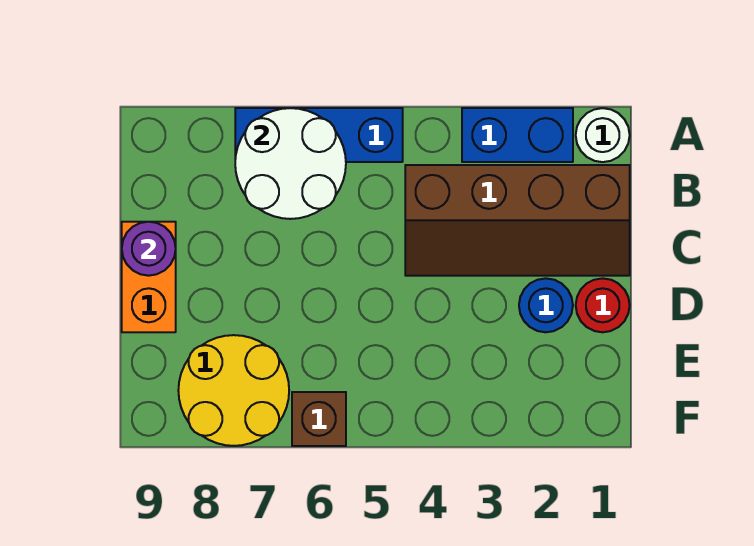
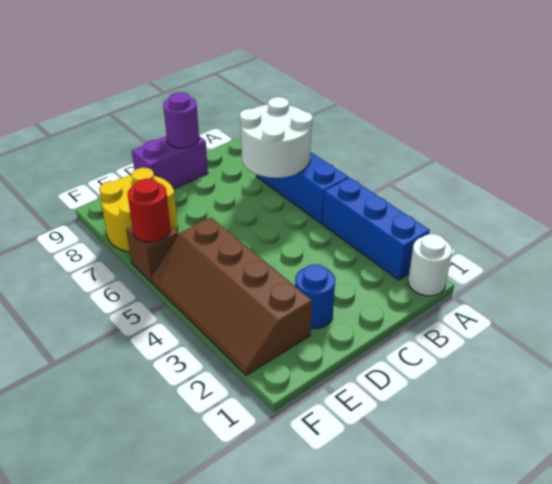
blue brick A2:A3 level 1 -> blue brick A2:A4 level 1
brown slope B1:C4 level 1 top B -> brown slope E2:F5 level 1 top E
orange brick C9:D9 level 1 -> purple brick C9:D9 level 1
red round brick D1 level 1 -> red round brick F6 level 2

